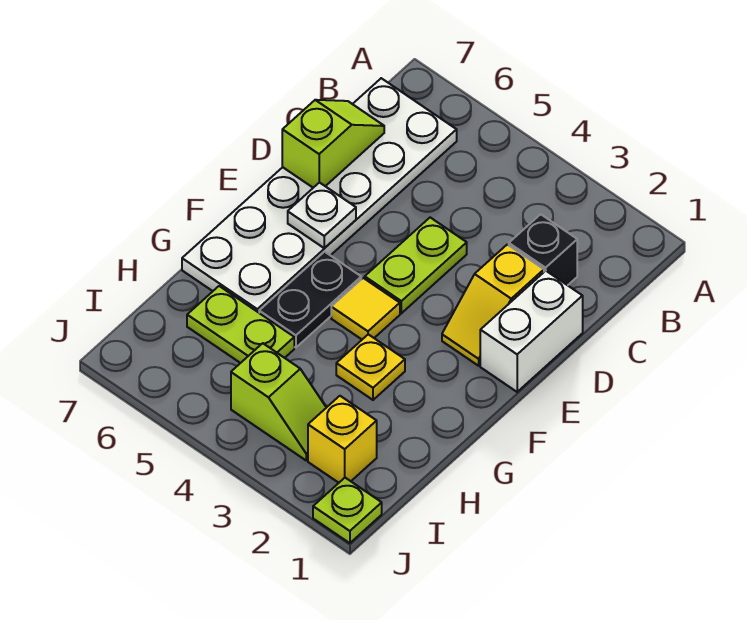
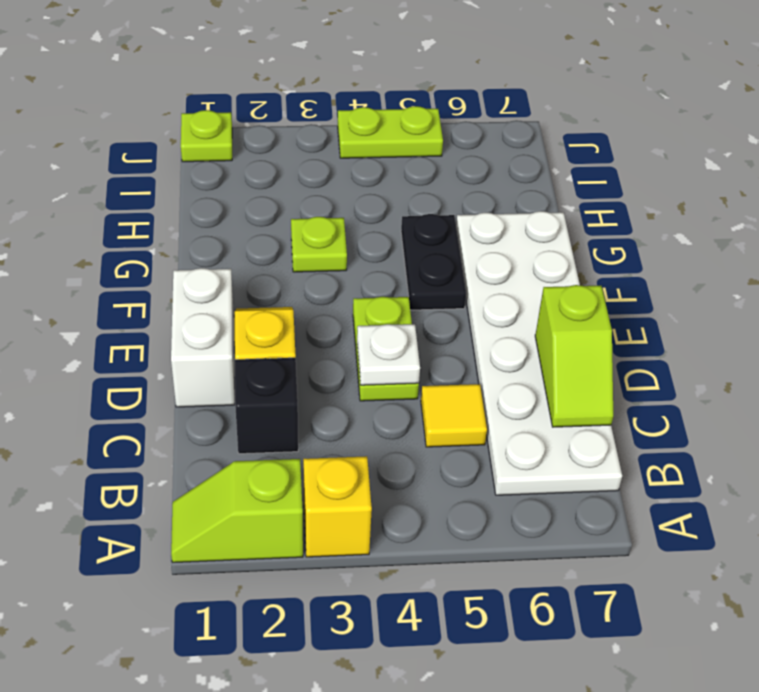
white plate E6 level 2 -> white plate D4 level 2
yellow tile F4 level 1 -> yellow tile C5 level 1
yellow plate G3 level 1 -> lime plate G3 level 1
lime plate H5:H6 level 1 -> lime plate J4:J5 level 1
yellow brick I2 level 1 -> yellow brick A3 level 1
lime slope I3:I4 level 1 top 4 -> lime slope A1:A2 level 1 top 2

